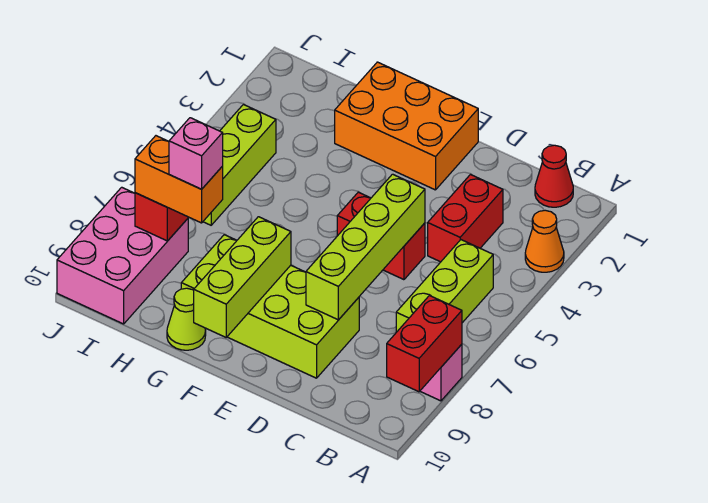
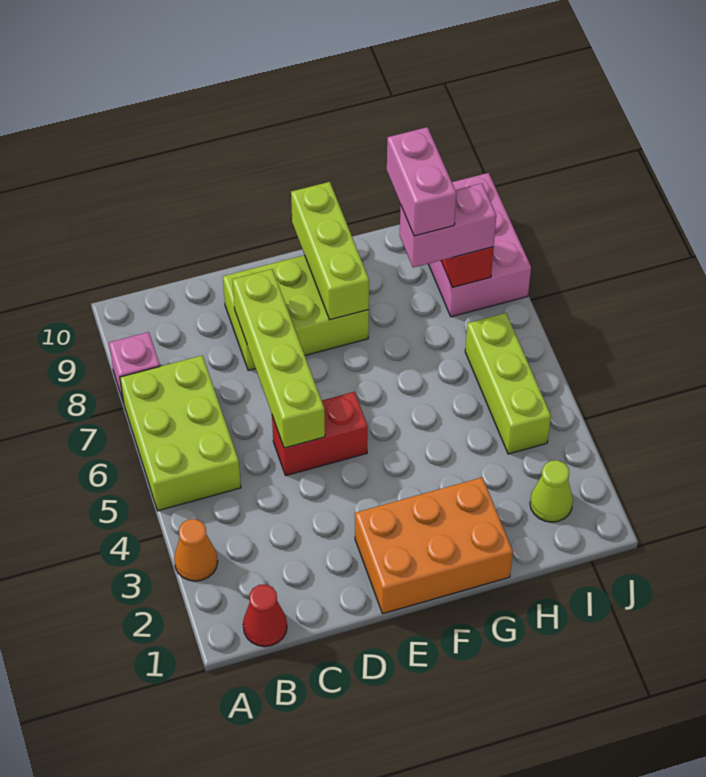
red brick A8:A9 level 2 -> none
lime brick B5:B7 level 1 -> lime brick A5:B7 level 1
red brick C3:C4 level 1 -> none
lime brick D8:G9 level 1 -> lime brick D8:F9 level 1
lime cone G10 level 1 -> lime cone I2 level 1
orange brick H8:I8 level 3 -> pink brick H8:I8 level 3
pink brick H8 level 4 -> pink brick H8:H9 level 4

